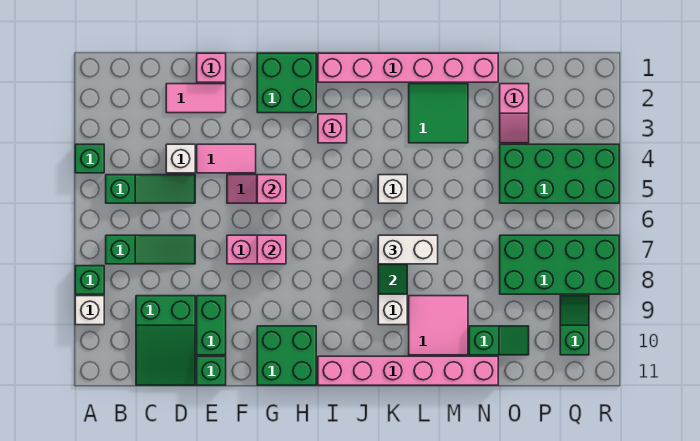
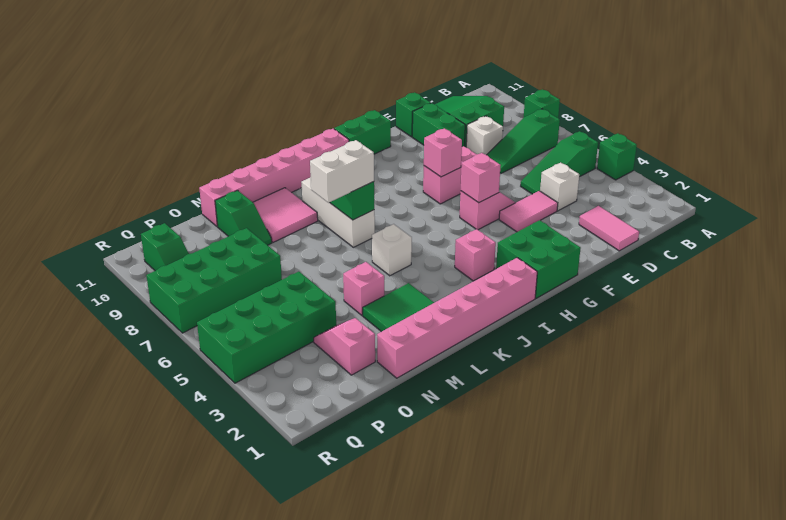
white brick A9 level 1 -> white brick D8 level 1
pink tile D2:E2 level 1 -> pink tile D1:D2 level 1
pink brick E1 level 1 -> pink brick M4 level 1
green brick G10:H11 level 1 -> green brick G11:H11 level 1
green slope N10:O10 level 1 top N -> green slope N9:N10 level 1 top 10

